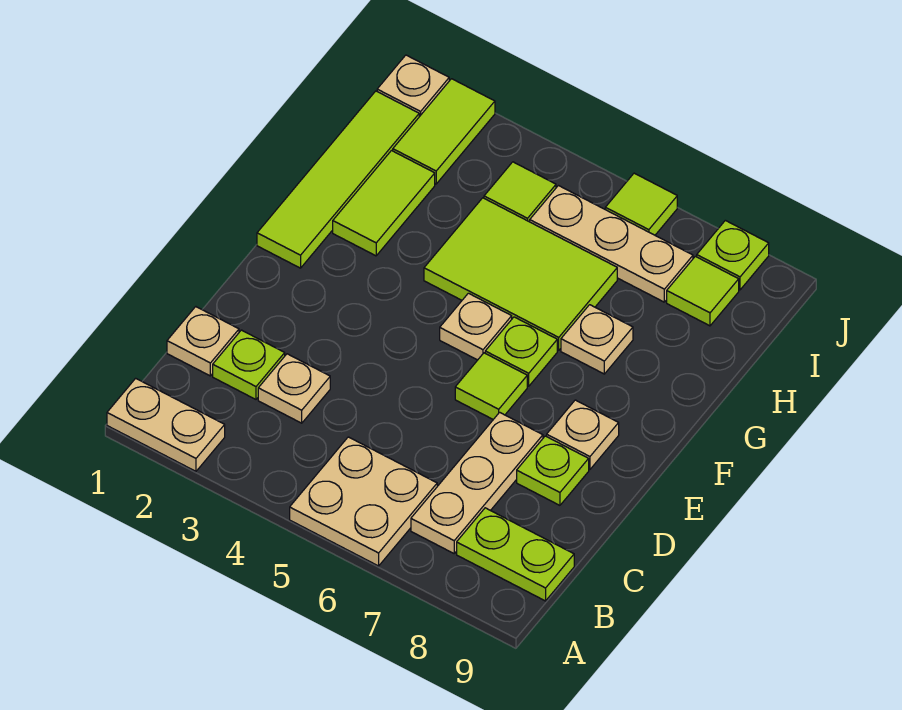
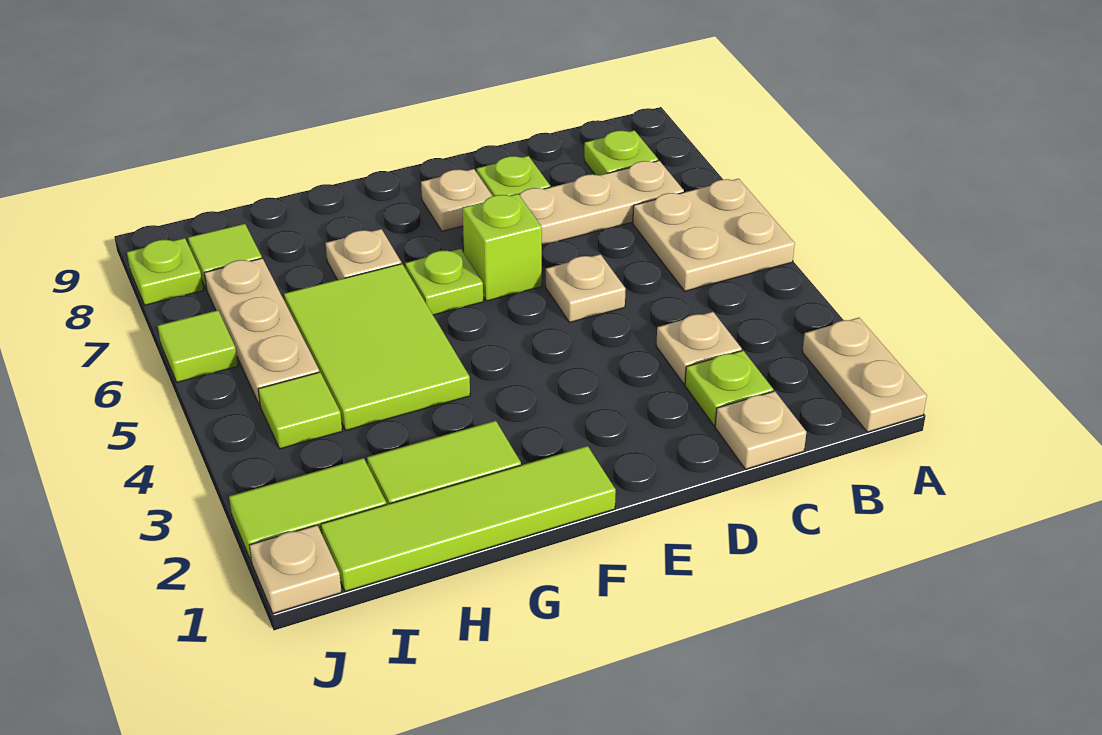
lime plate B8:B9 level 1 -> lime plate B8 level 1
lime tile E6 level 1 -> lime brick E6 level 1
tan plate F5 level 1 -> tan plate D5 level 1

